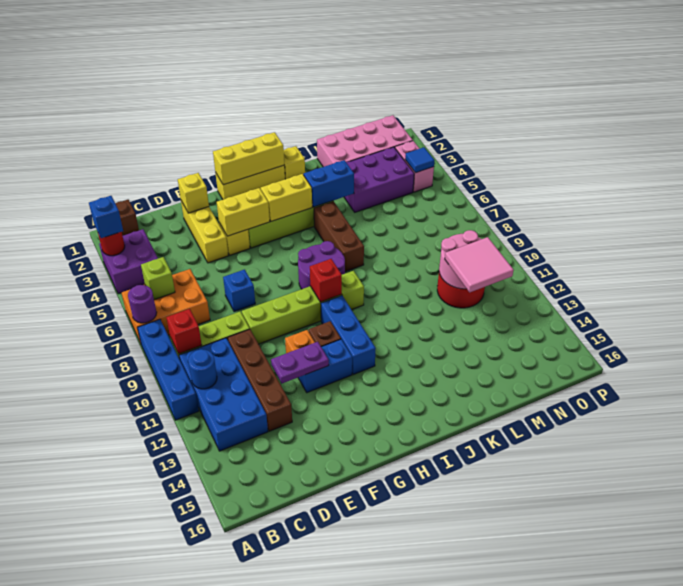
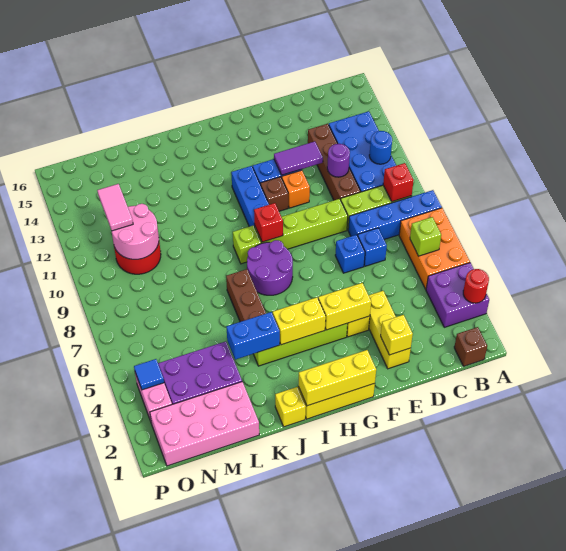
blue brick A3 level 3 -> blue brick D7 level 1
orange brick A6:C7 level 1 -> orange brick A5:B7 level 1
purple round brick A7 level 2 -> purple round brick D11 level 2
blue brick A8:A11 level 1 -> blue brick A8:D8 level 1
purple plate E12:F12 level 2 -> purple tile E12:F12 level 2
pink tile M11:N12 level 3 -> pink tile N11:N12 level 3

